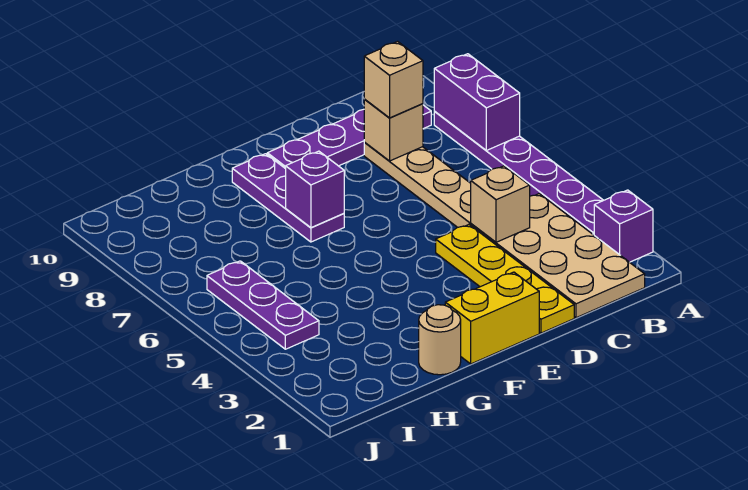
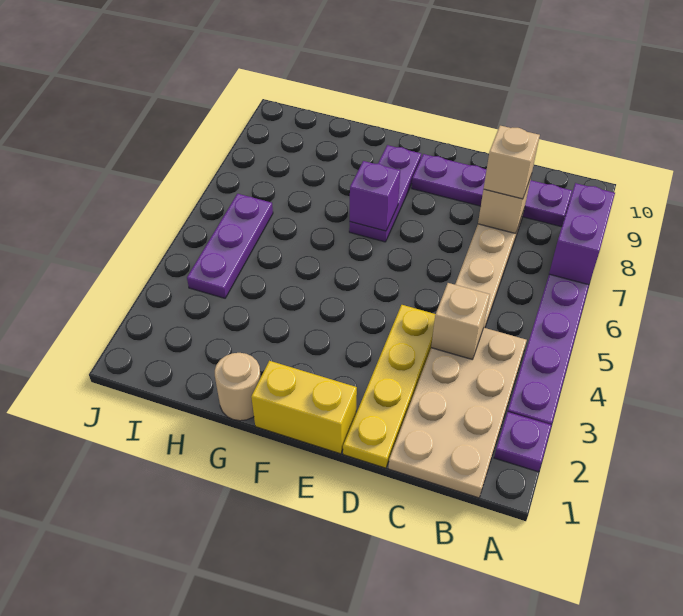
purple brick A2 level 1 -> purple plate A2 level 1

